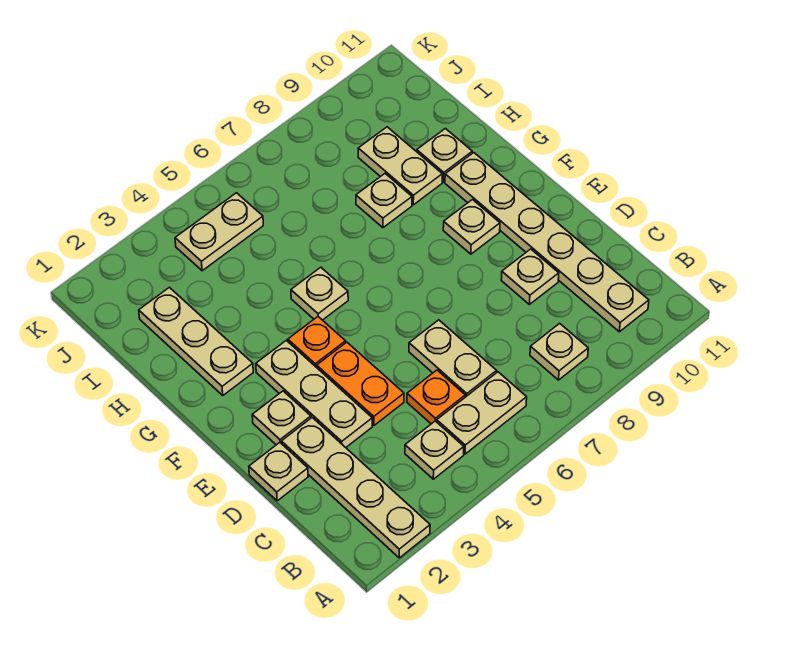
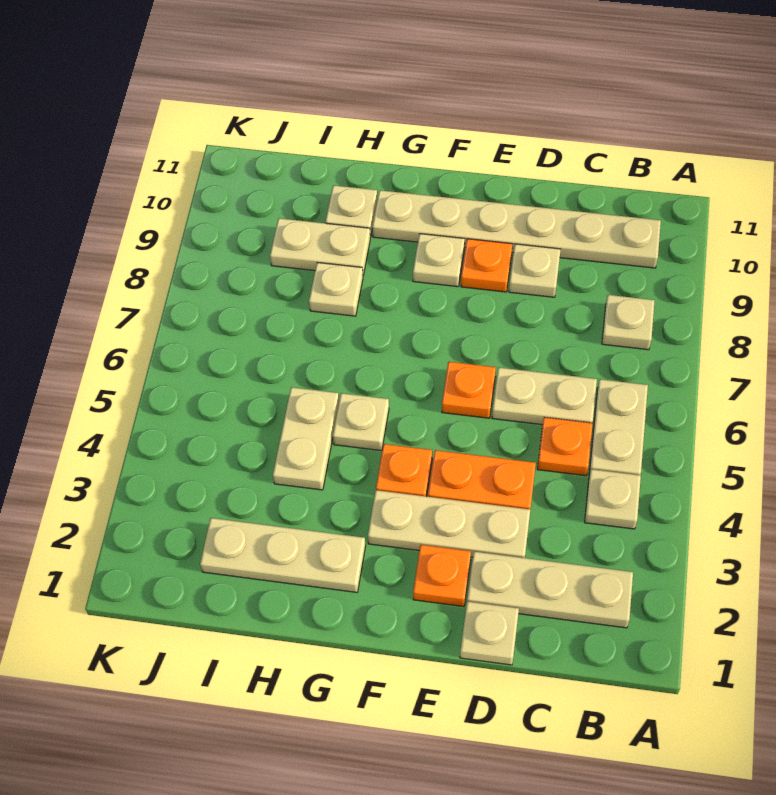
tan plate A2:D2 level 1 -> tan plate B2:D2 level 1
tan plate E2 level 1 -> orange plate E2 level 1
none -> orange plate E6 level 1
none -> orange plate E9 level 1
tan plate J4:J5 level 1 -> tan plate H4:H5 level 1

